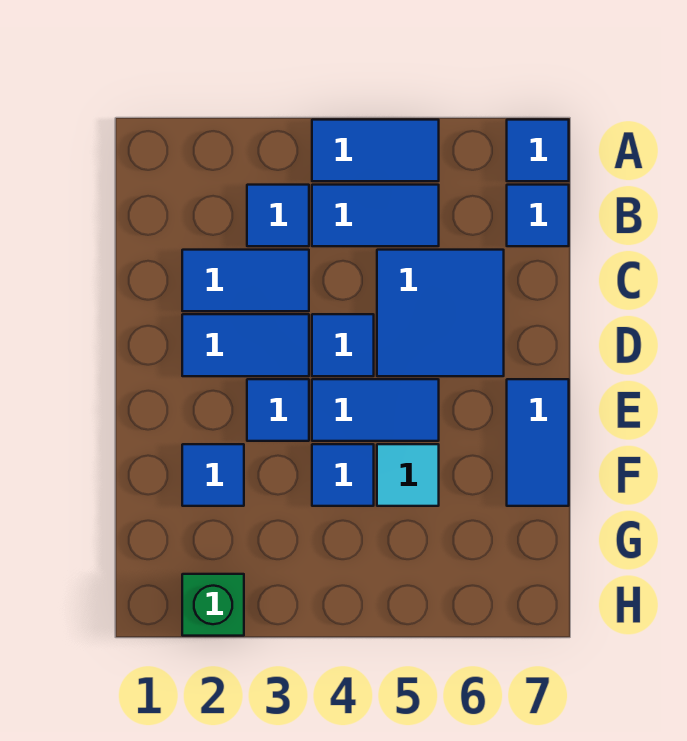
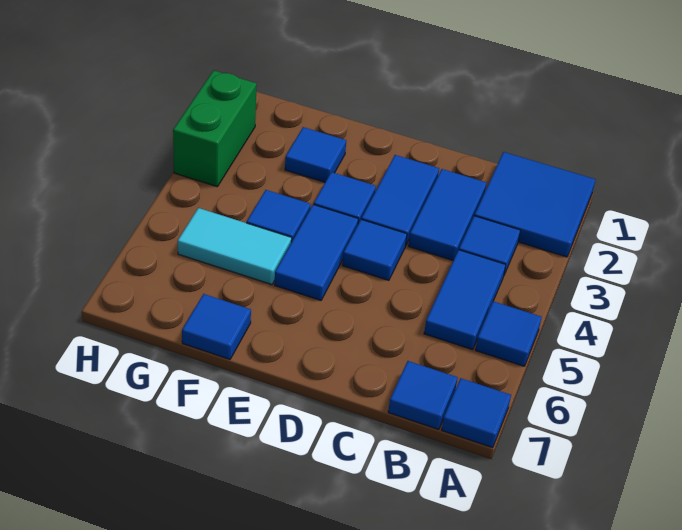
blue tile A4:A5 level 1 -> blue tile A5 level 1
blue tile C5:D6 level 1 -> blue tile A1:B2 level 1
blue tile E7:F7 level 1 -> blue tile F7 level 1
cyan tile F5 level 1 -> cyan tile F5:G5 level 1
green brick H2 level 1 -> green brick H2:H3 level 1

